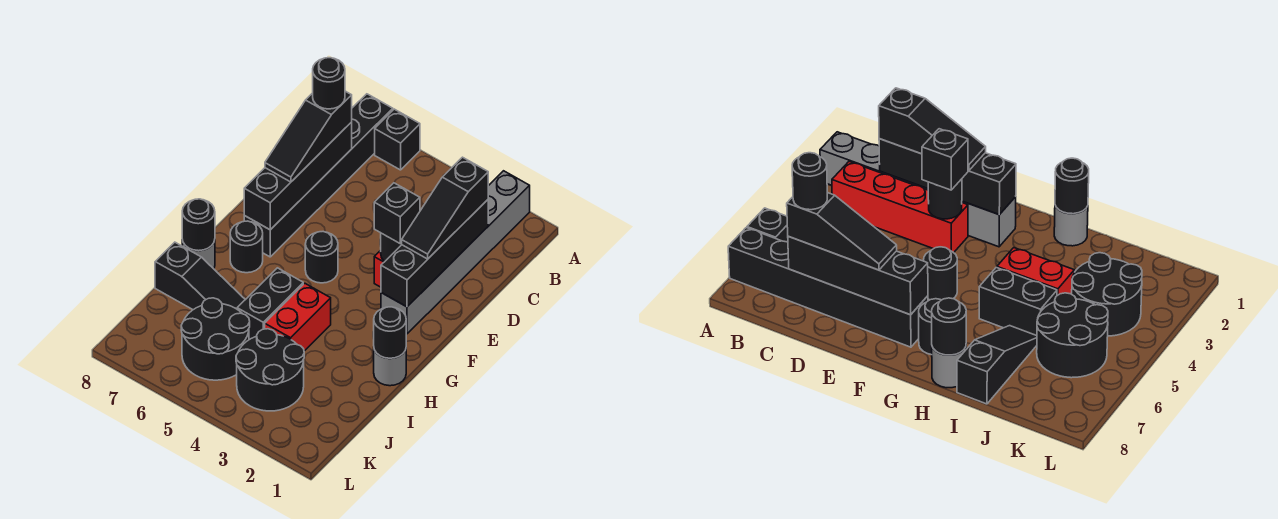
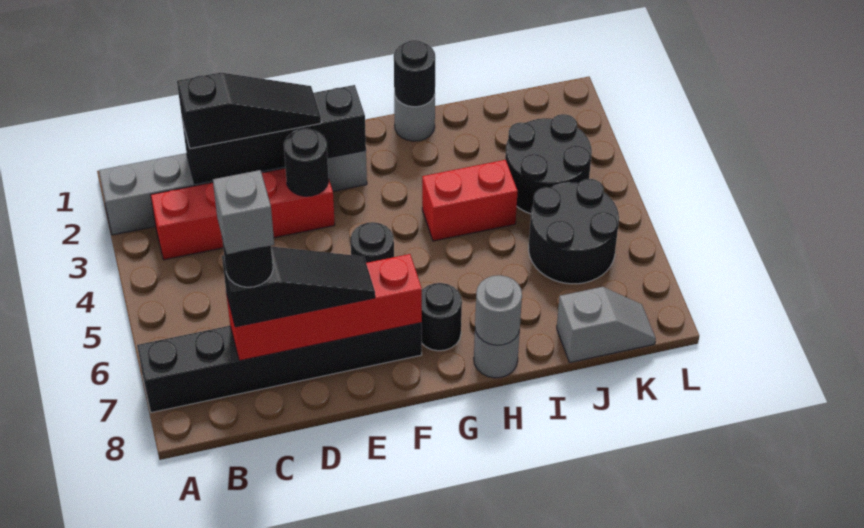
black brick A6 level 1 -> none
black brick C7:F7 level 2 -> red brick C7:F7 level 2
none -> grey brick C7 level 5
black brick E3 level 3 -> none
black brick H5:I5 level 1 -> none
black round brick H8 level 2 -> grey round brick H8 level 2
black slope I6:I8 level 1 top 8 -> none
none -> grey slope J8:K8 level 1 top J

